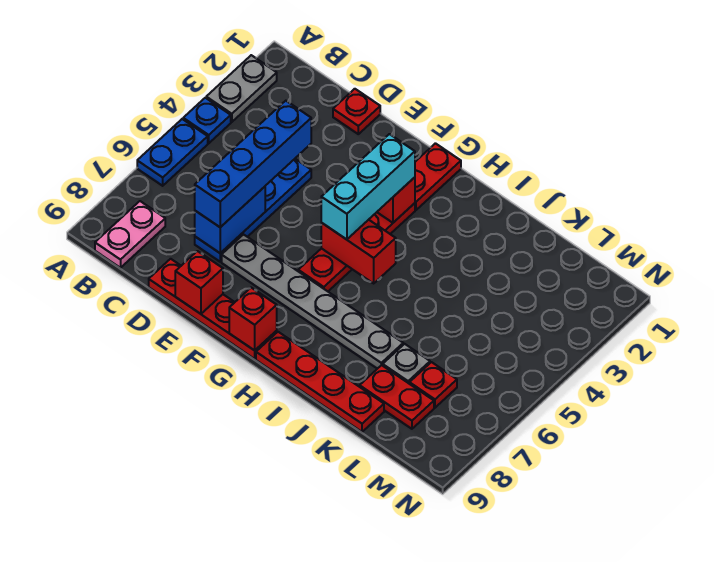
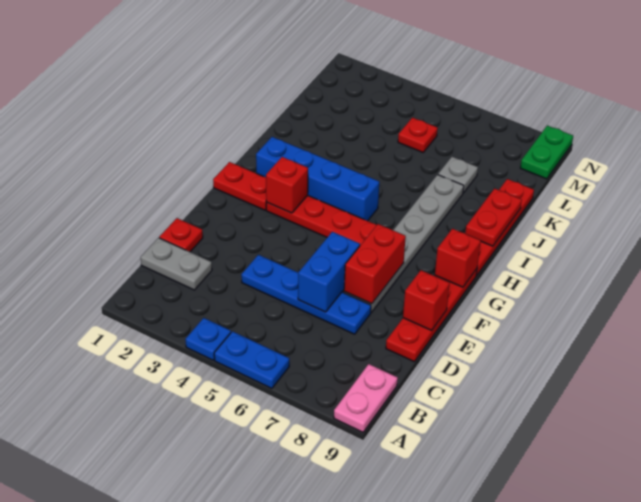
grey plate A2:A3 level 1 -> grey plate C1:C2 level 1
pink plate B8:B9 level 1 -> pink plate A9:B9 level 1
blue brick D4:D7 level 3 -> blue brick H2:H5 level 1
blue brick D6:D7 level 2 -> blue brick D6:E6 level 2
cyan brick G3:G5 level 3 -> none
red brick G5:H5 level 2 -> red brick E7:F7 level 2
red plate K8:L8 level 1 -> red plate I9:J9 level 2
red plate L7 level 1 -> red plate L5 level 1
none -> green plate M9:N9 level 1

